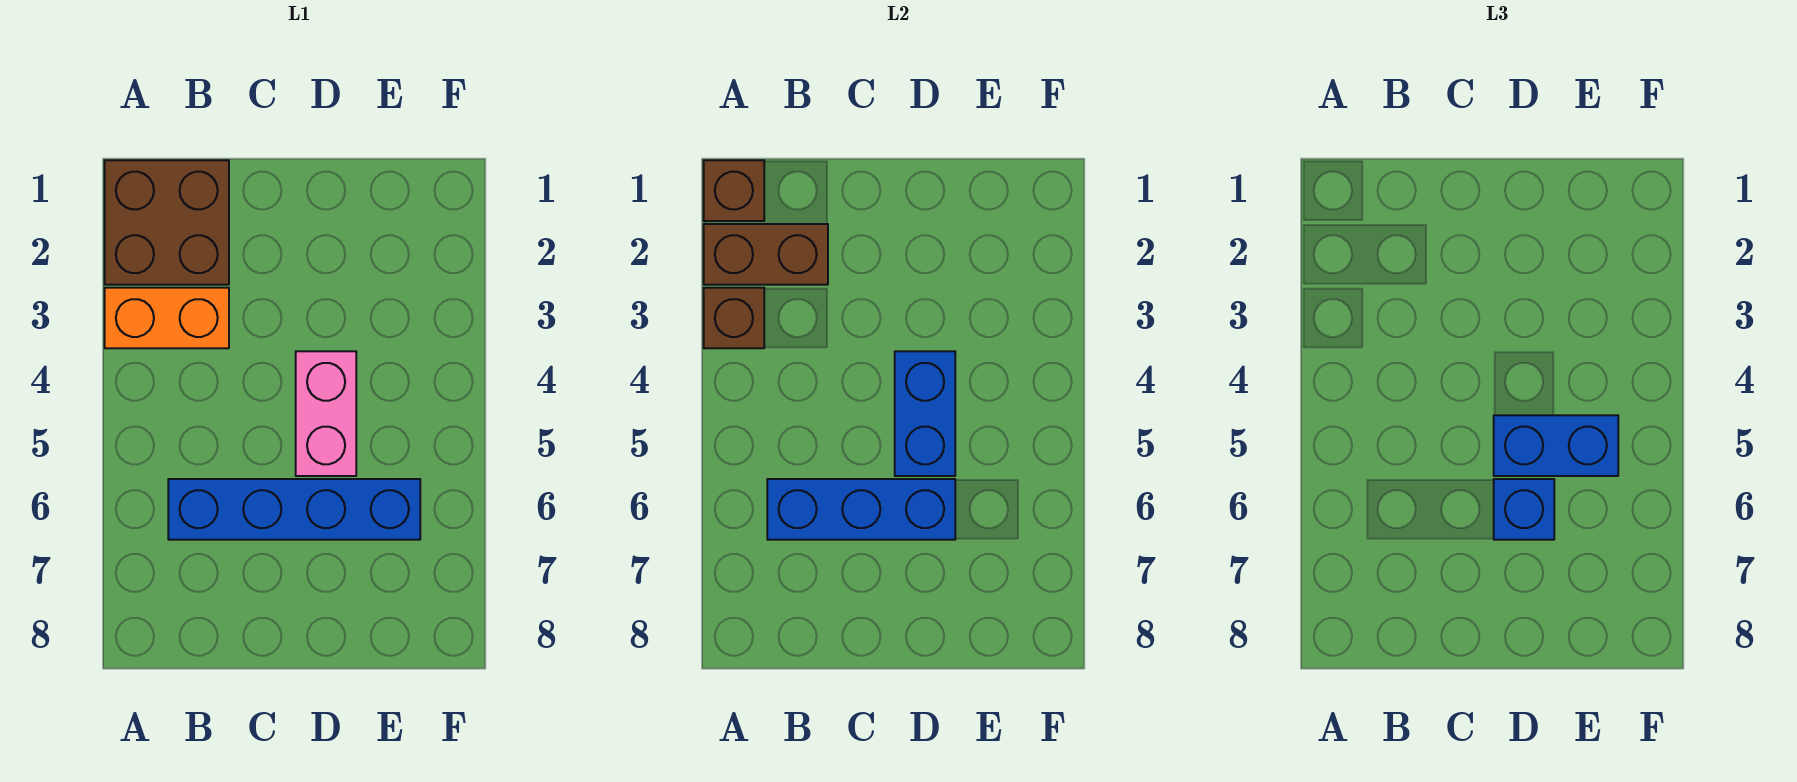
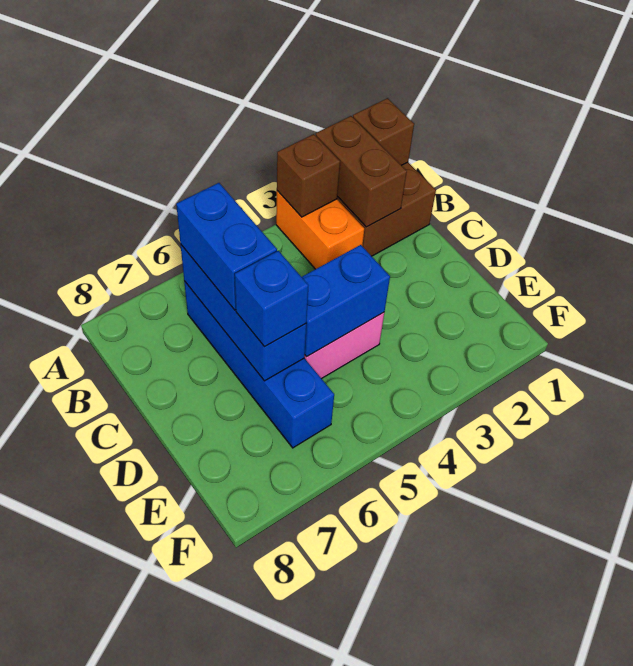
blue brick D5:E5 level 3 -> blue brick B6:C6 level 3

